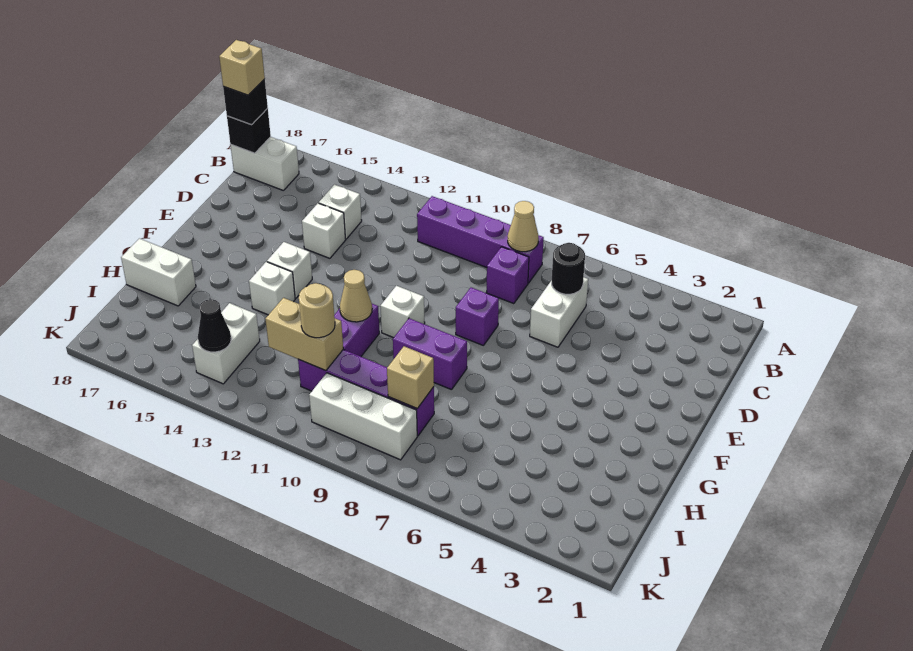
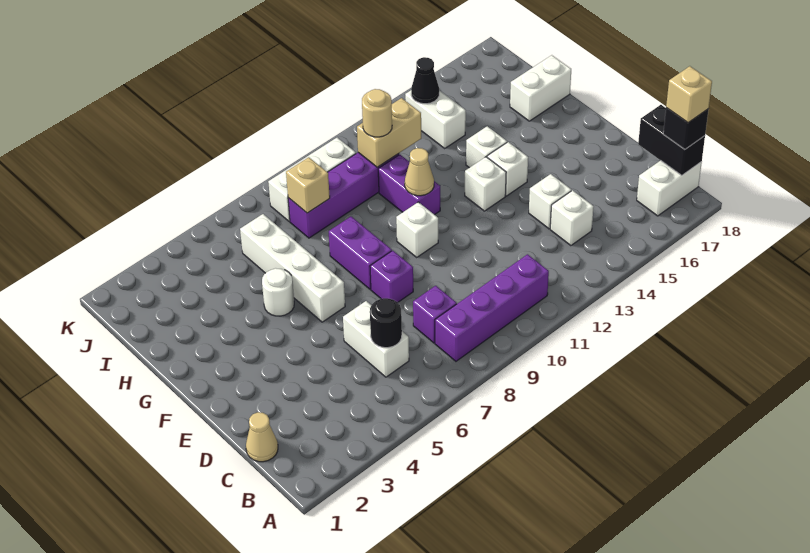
tan cone B8 level 2 -> tan cone C1 level 1
black brick B18 level 2 -> black brick B18:C18 level 2
none -> white brick F6:I6 level 1
none -> white brick F13 level 1
none -> white round brick G5 level 1
purple brick G8:G9 level 1 -> purple brick F8:G8 level 1

